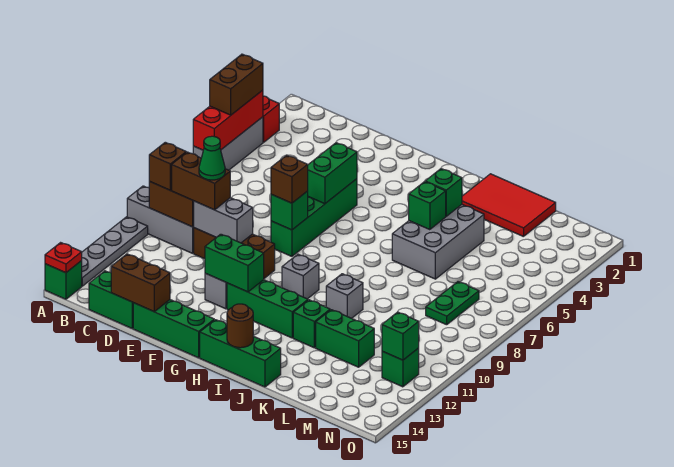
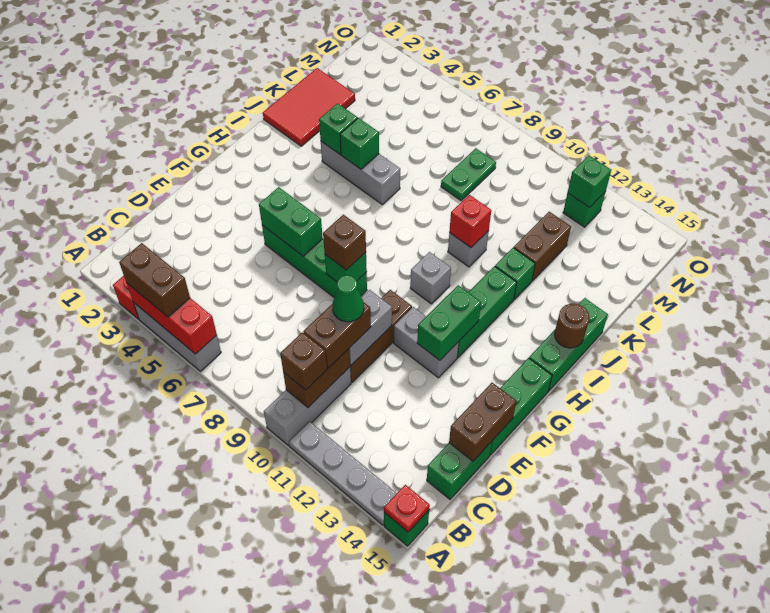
grey brick J4:K6 level 1 -> grey brick J4:J6 level 1
none -> red brick J10 level 2
green brick K12:L12 level 1 -> brown brick K12:L12 level 1
green plate M7:M8 level 1 -> green plate L8:M8 level 1

